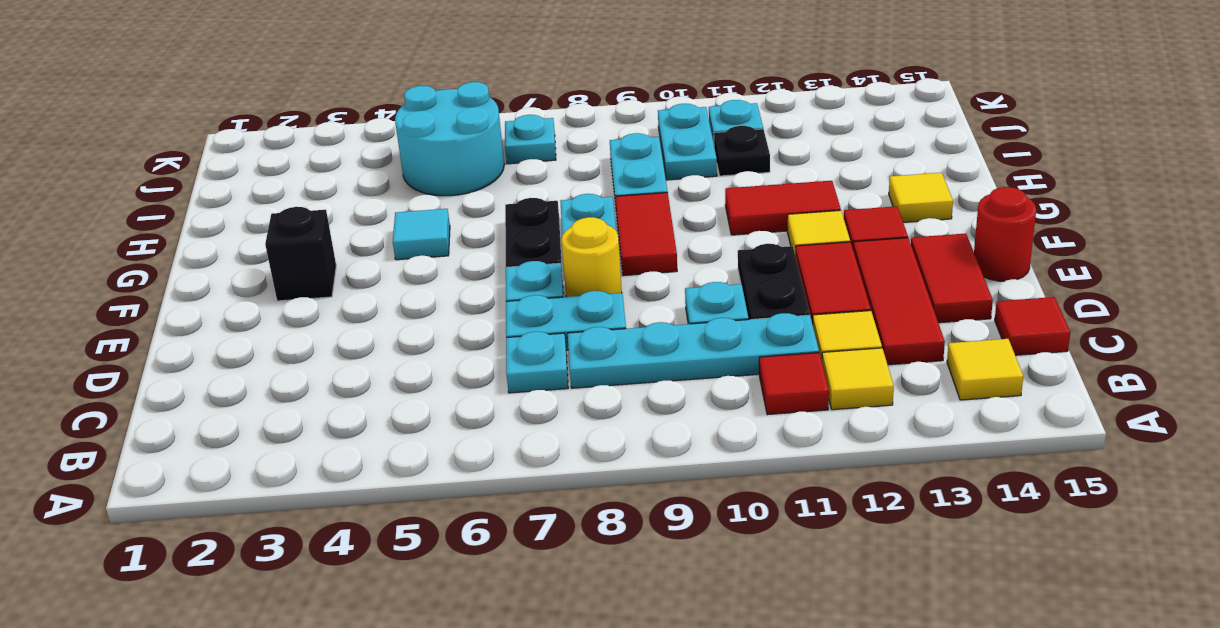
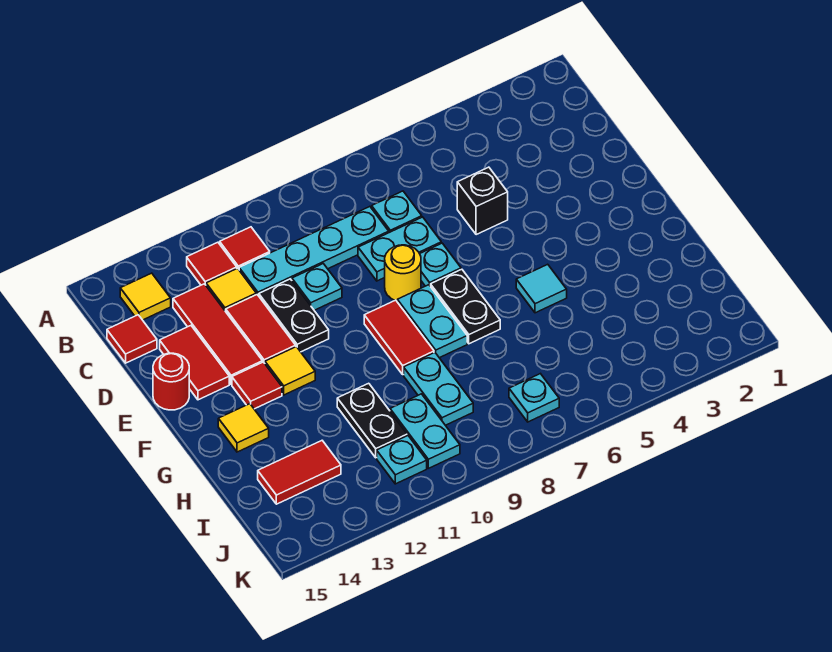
yellow tile B12 level 1 -> red tile B12 level 1
black brick F3 level 1 -> black brick D5 level 1
red tile G11:G12 level 1 -> red tile I13:I14 level 1
cyan round brick I5:J6 level 1 -> none
black plate I11 level 1 -> black plate H11:I11 level 1

